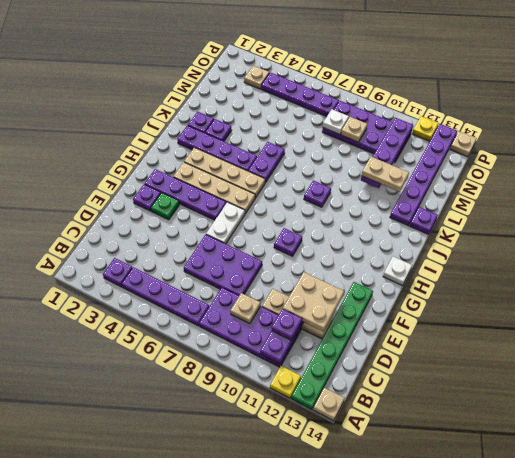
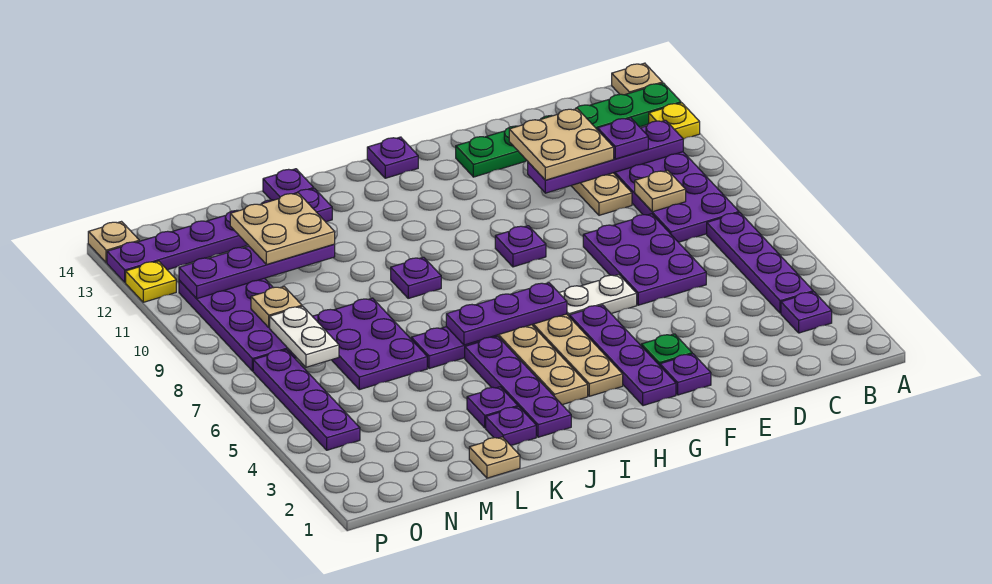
none -> purple plate H6:J6 level 2
white plate H14 level 1 -> purple plate H14 level 1
none -> purple plate L6:M8 level 1
tan plate L11:L12 level 3 -> tan plate L11:M12 level 3
white plate N8 level 2 -> white plate N7:N8 level 2
tan plate O3 level 1 -> tan plate L1 level 1

